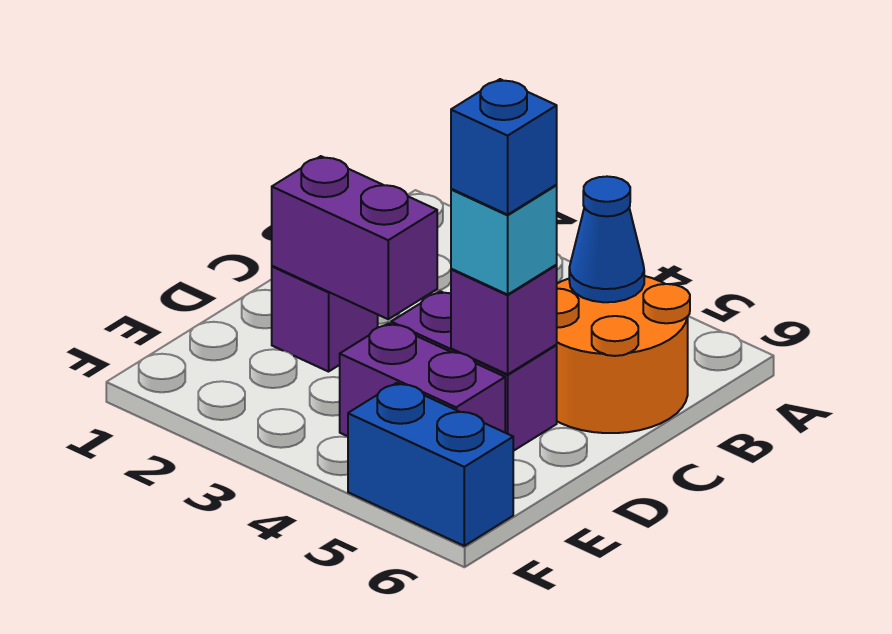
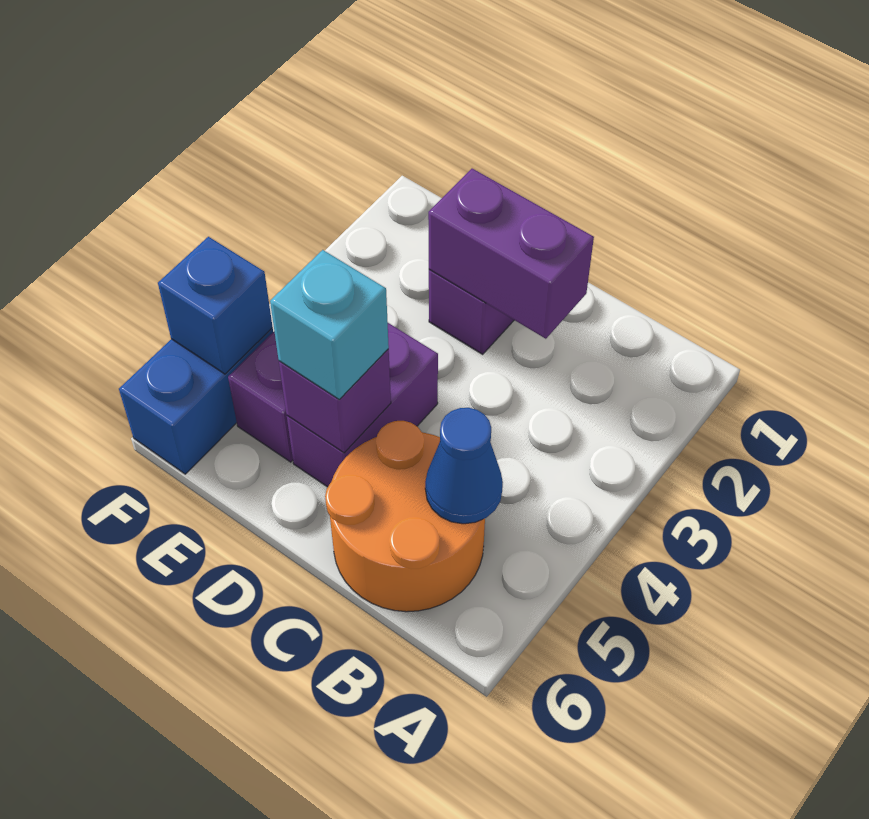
purple brick D2:D3 level 2 -> purple brick C2:D2 level 2
blue brick D5 level 4 -> blue brick F5 level 2

